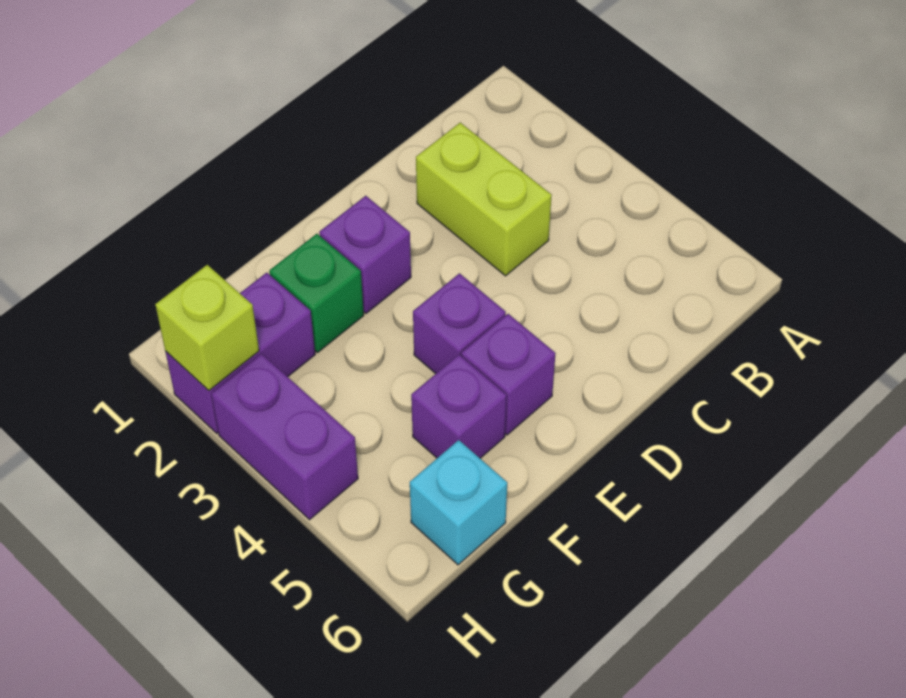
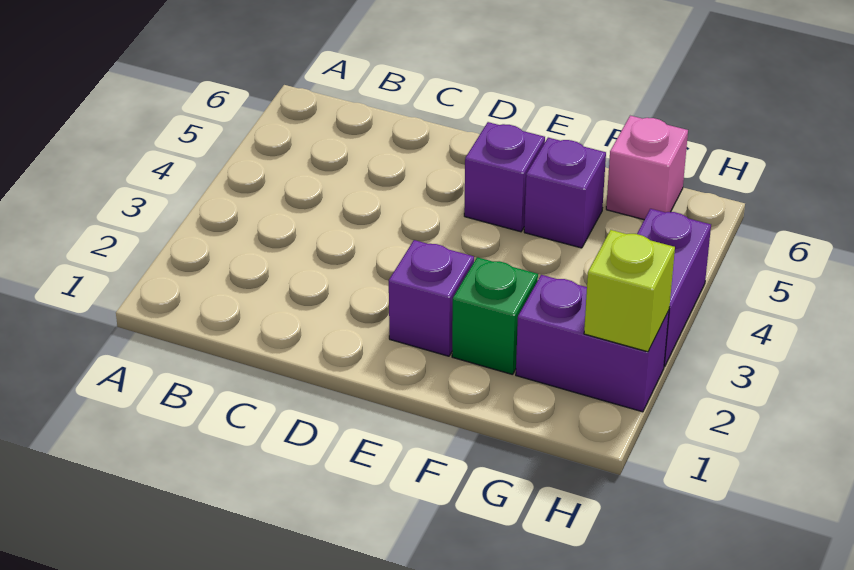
lime brick C2:C3 level 1 -> none
purple brick E4 level 1 -> none
cyan brick G6 level 1 -> pink brick G6 level 1

